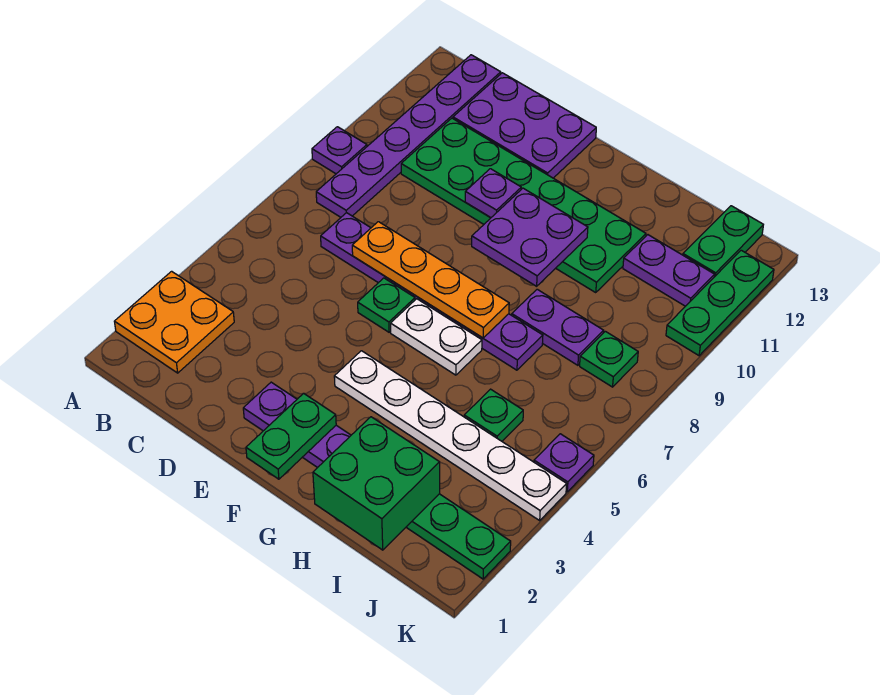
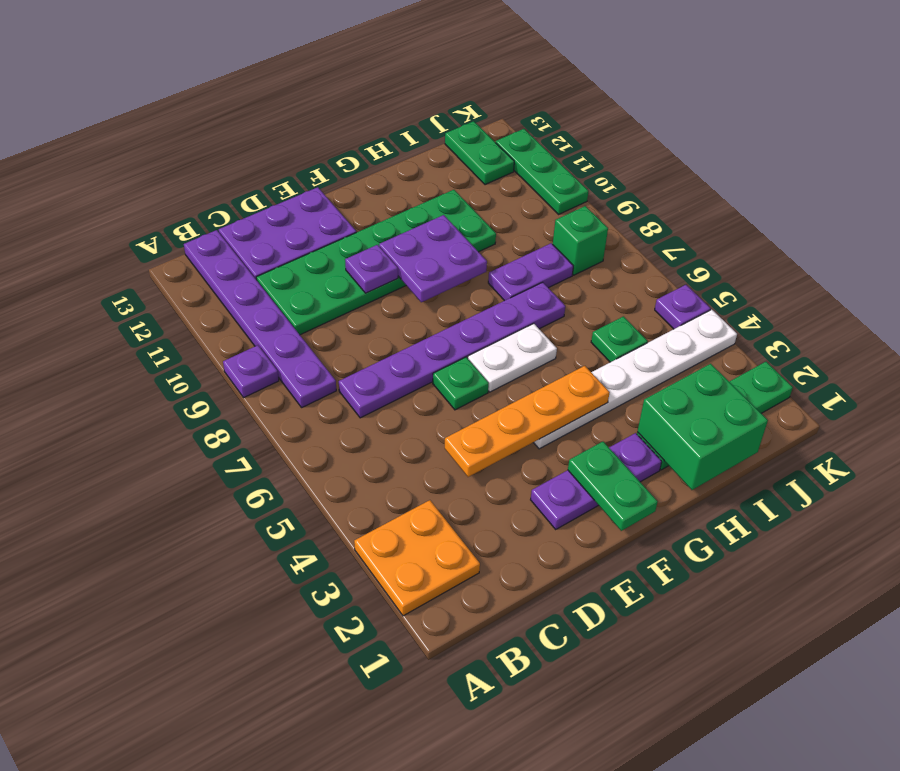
orange plate D7:G7 level 2 -> orange plate D4:G4 level 2
purple plate I11:J11 level 1 -> none
green plate J8 level 1 -> green brick J8 level 1

